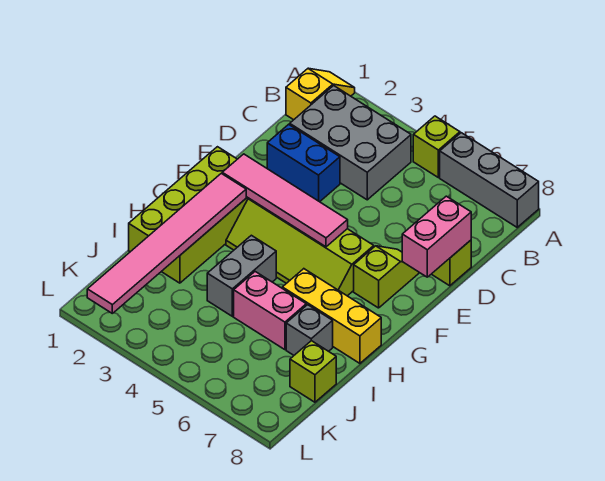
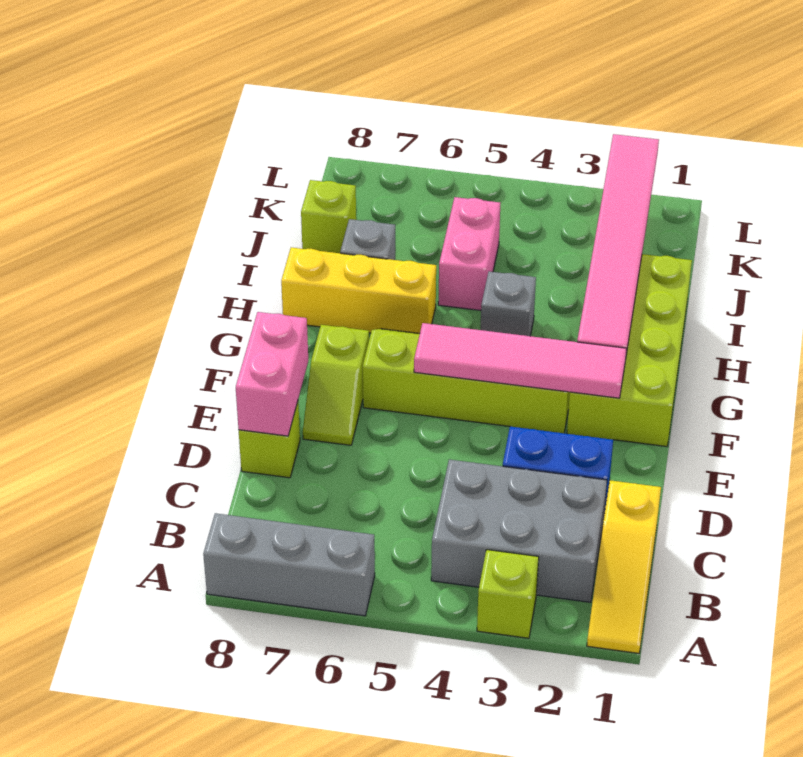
yellow slope A1:B1 level 1 top B -> yellow slope A1:C1 level 1 top C
lime brick A5 level 1 -> lime brick A3 level 1
grey brick H4:I4 level 1 -> grey brick H4 level 1
pink brick I5:I6 level 1 -> pink brick I5:J5 level 1

